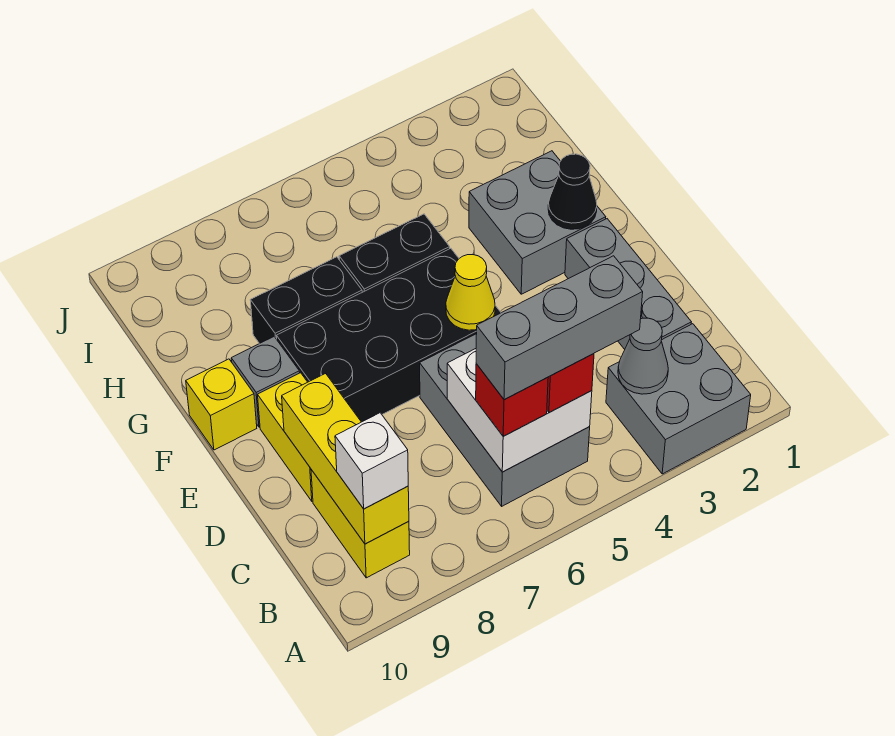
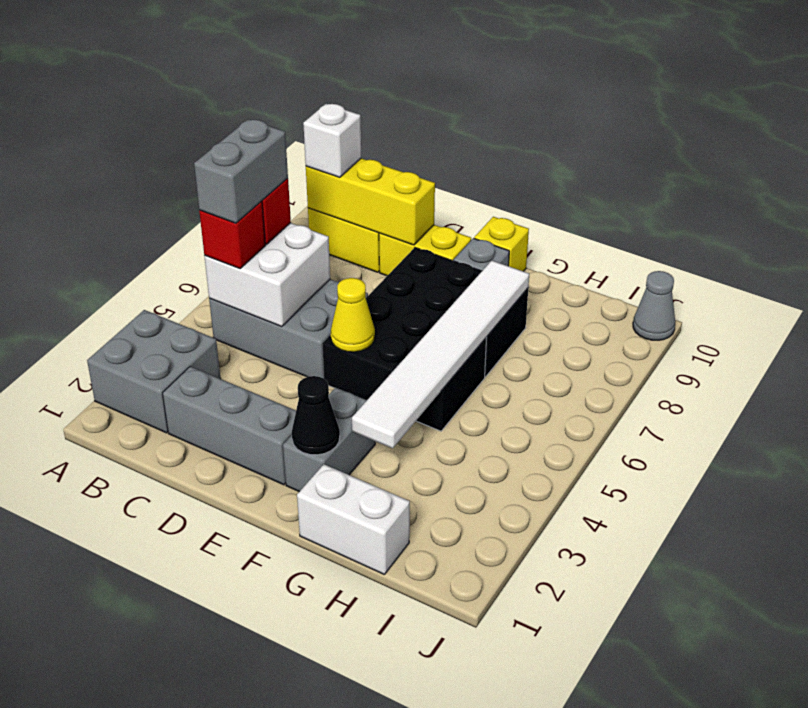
grey cone B3 level 2 -> grey cone J10 level 1
grey brick B4:B6 level 4 -> grey brick B5:B6 level 4
grey brick F2:G3 level 1 -> grey brick F2:F3 level 1
none -> white brick G1:H1 level 1
none -> white tile G3:G8 level 2

